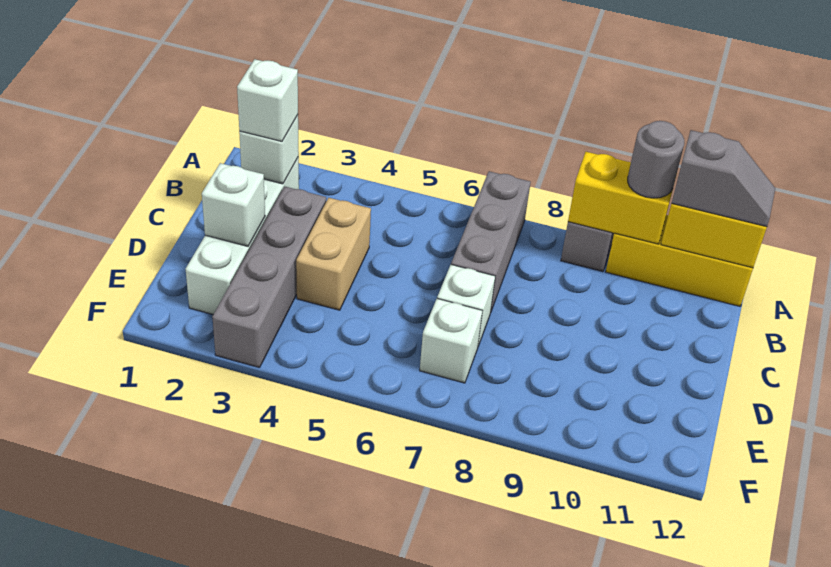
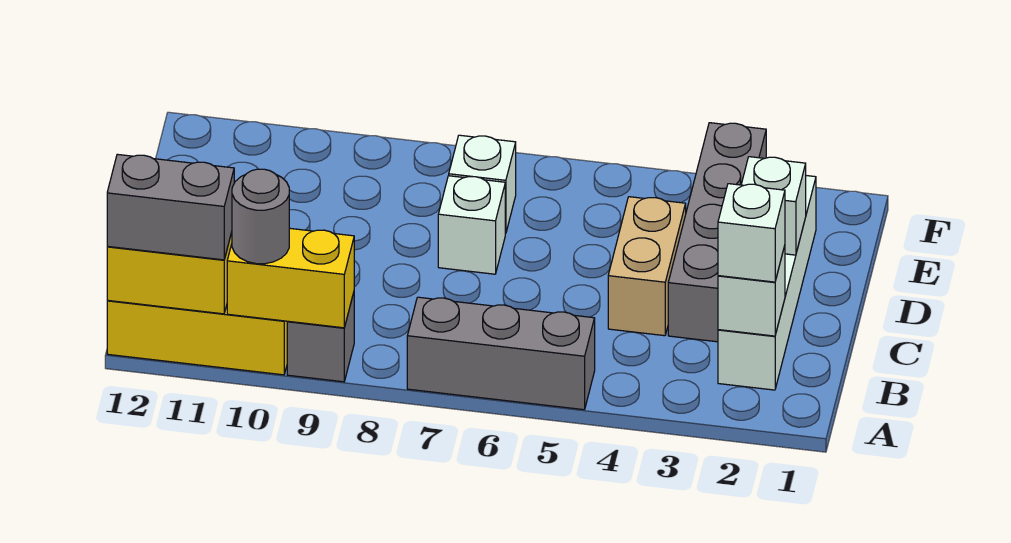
grey brick A7:C7 level 1 -> grey brick A5:A7 level 1
grey slope A11:A12 level 3 top 11 -> grey brick A11:A12 level 3

